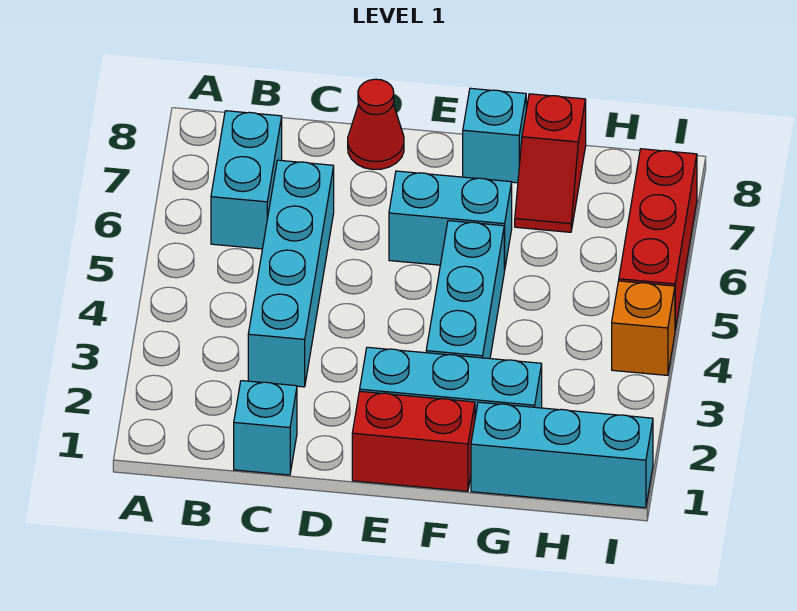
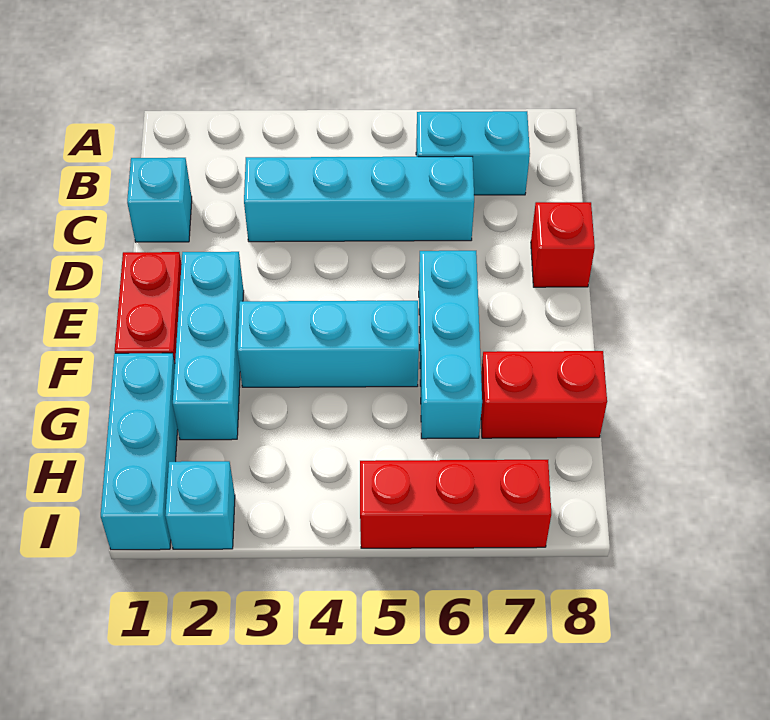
red cone D8 level 1 -> red brick D8 level 1
cyan brick E6:F6 level 1 -> cyan brick E6:G6 level 1
cyan brick F8 level 1 -> cyan brick I2 level 1
red slope G7:G8 level 1 top 8 -> red brick G7:G8 level 1
orange brick I4 level 1 -> none

